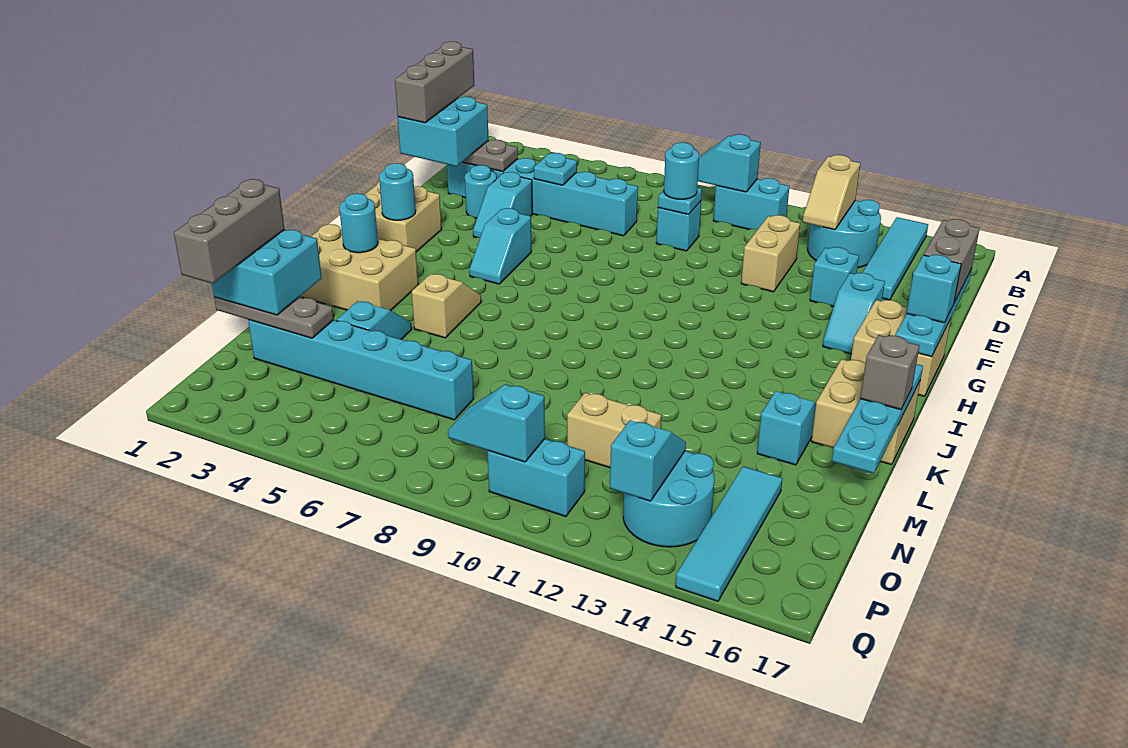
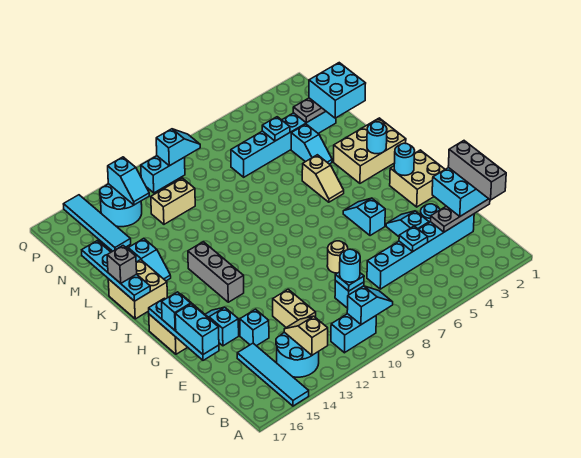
grey brick E17:F17 level 3 -> cyan brick E17:F17 level 3
none -> tan round brick F8 level 1
grey brick M1:O1 level 4 -> grey brick H13:J13 level 1
none -> cyan plate N5 level 2

